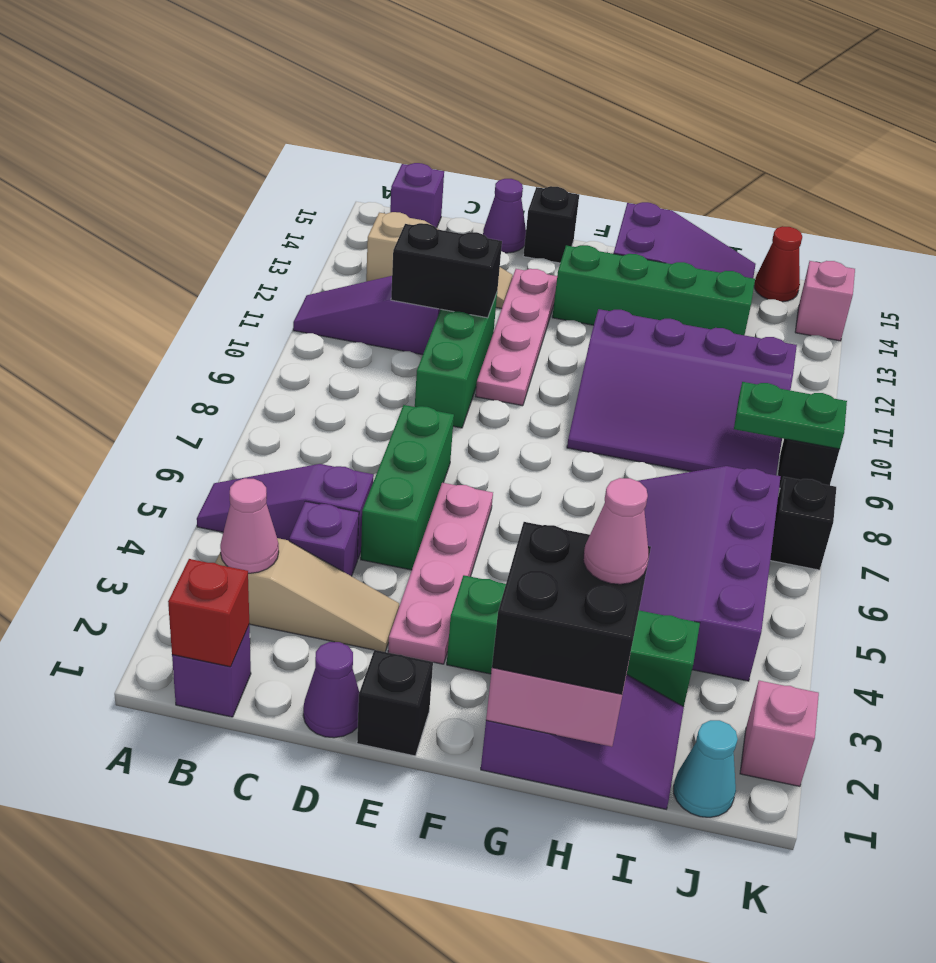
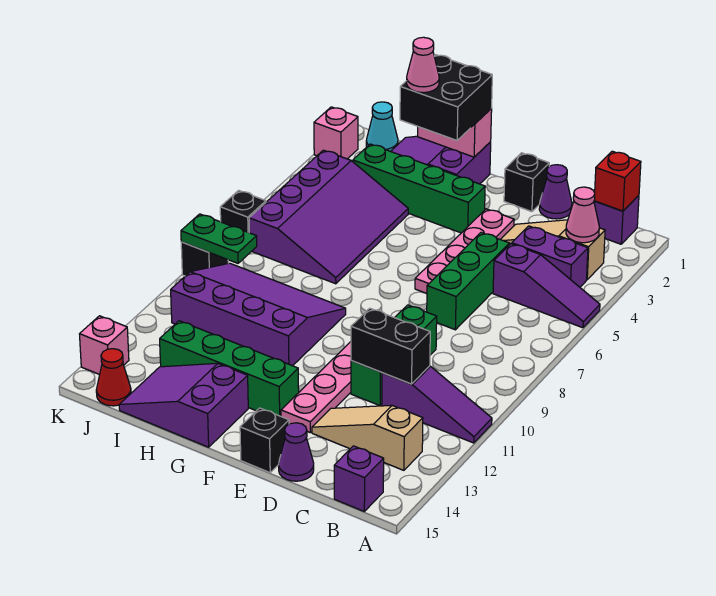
purple brick C4 level 1 -> purple brick B4:C4 level 1

